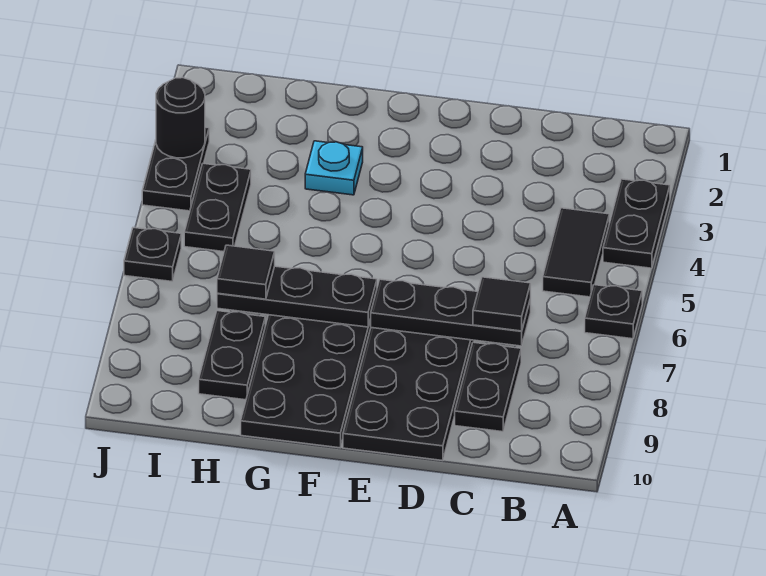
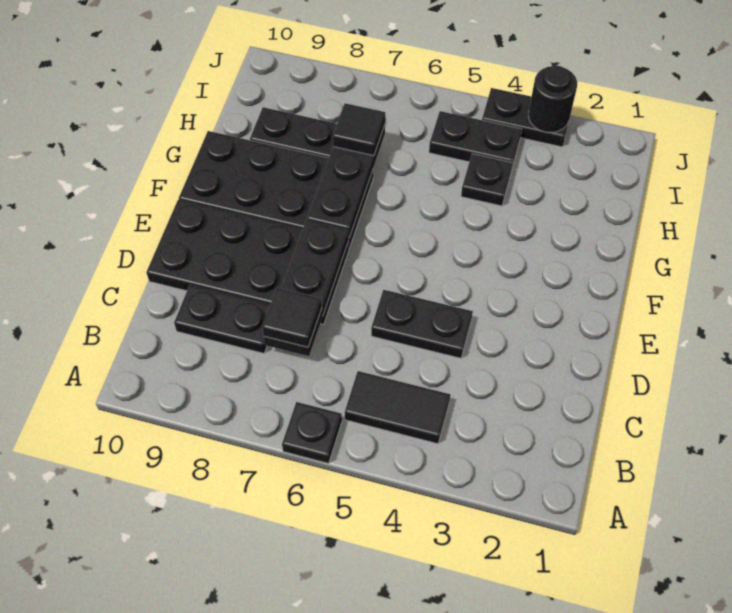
black plate A3:A4 level 1 -> black plate D4:D5 level 1
cyan plate G3 level 1 -> none
black plate J6 level 1 -> black plate H4 level 1

